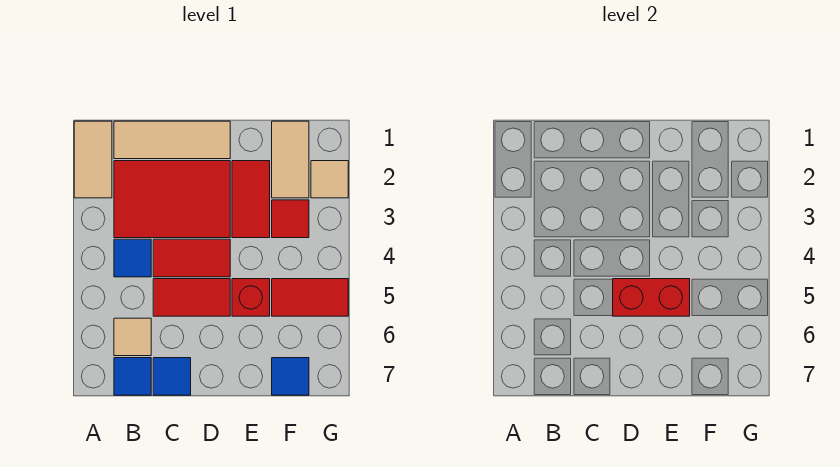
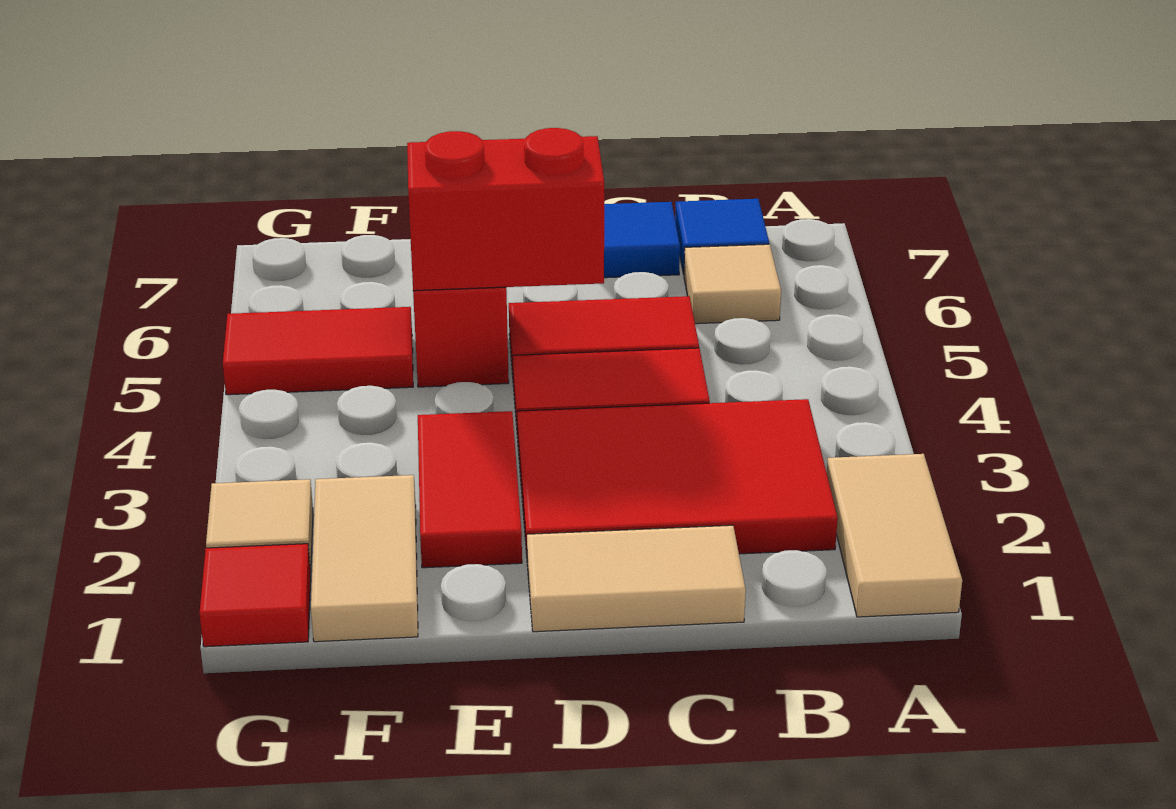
tan tile B1:D1 level 1 -> tan tile C1:D1 level 1
blue tile B4 level 1 -> none
red tile F3 level 1 -> red tile G1 level 1
blue tile F7 level 1 -> none

